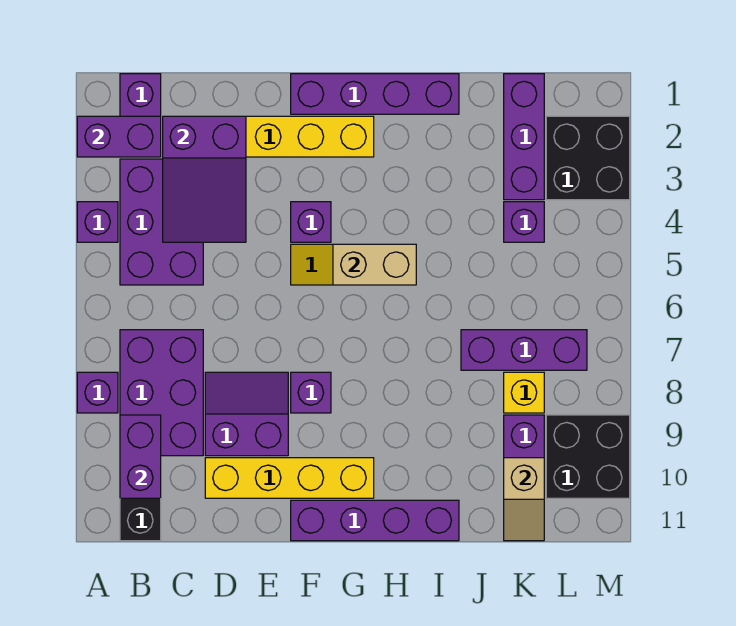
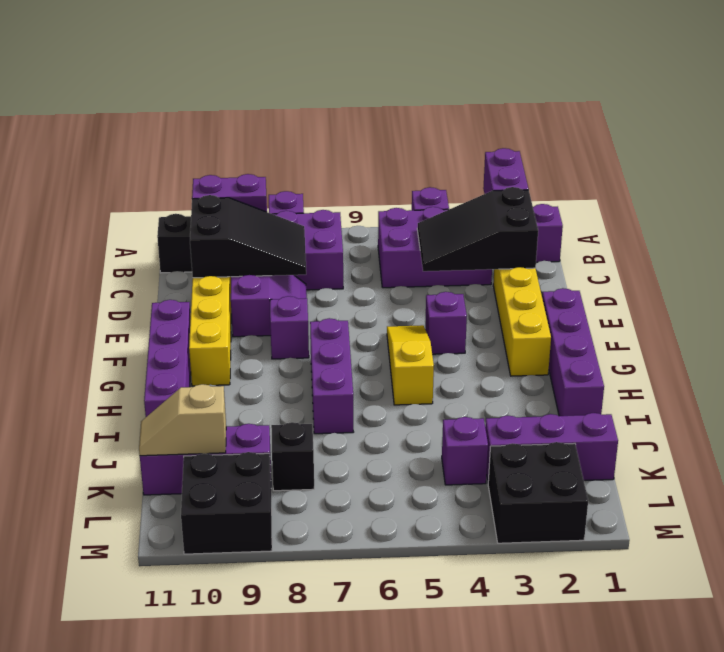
purple slope C2:D4 level 2 top 2 -> black slope C2:D4 level 2 top 2
none -> black slope C8:D10 level 2 top 10
tan brick G5:H5 level 2 -> none
purple brick J7:L7 level 1 -> purple brick G7:I7 level 1
yellow brick K8 level 1 -> black brick K8 level 1

